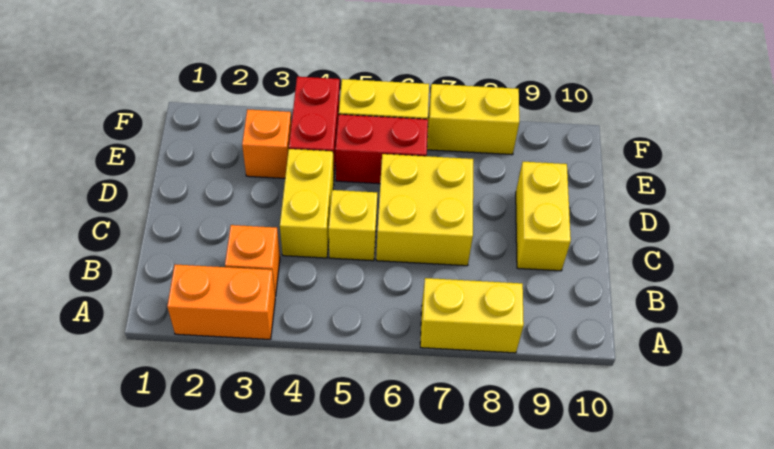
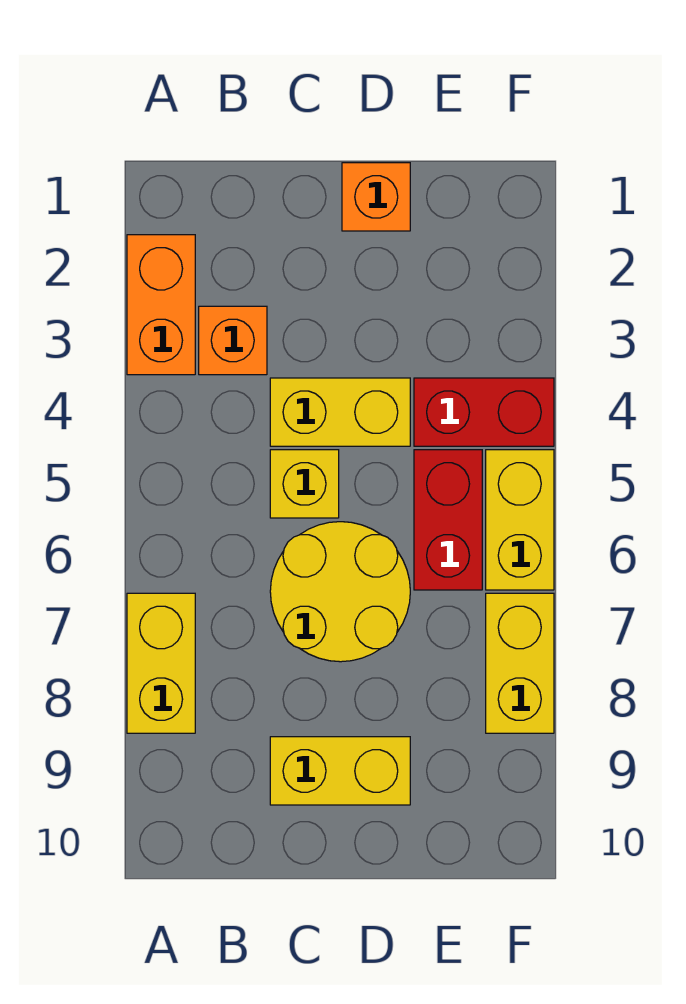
yellow brick C6:D7 level 1 -> yellow round brick C6:D7 level 1
orange brick E3 level 1 -> orange brick D1 level 1

